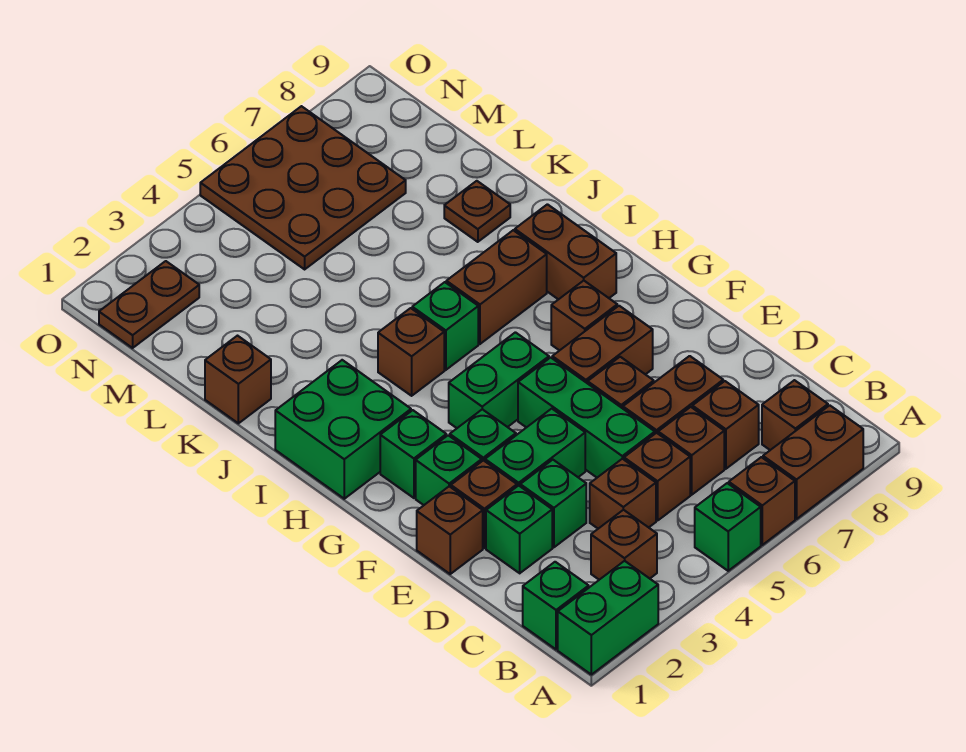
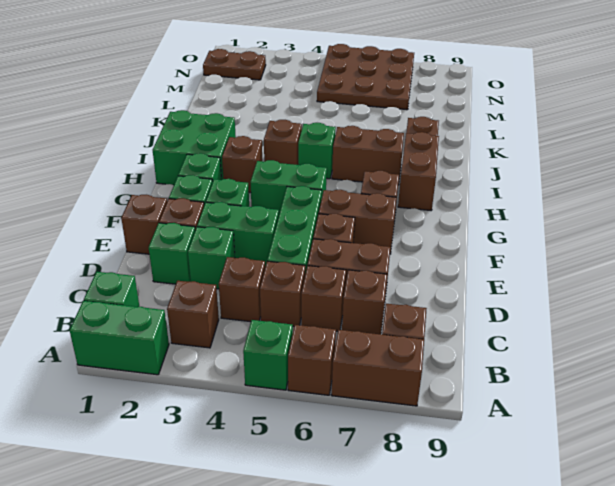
brown brick K1 level 1 -> brown brick H3 level 1

